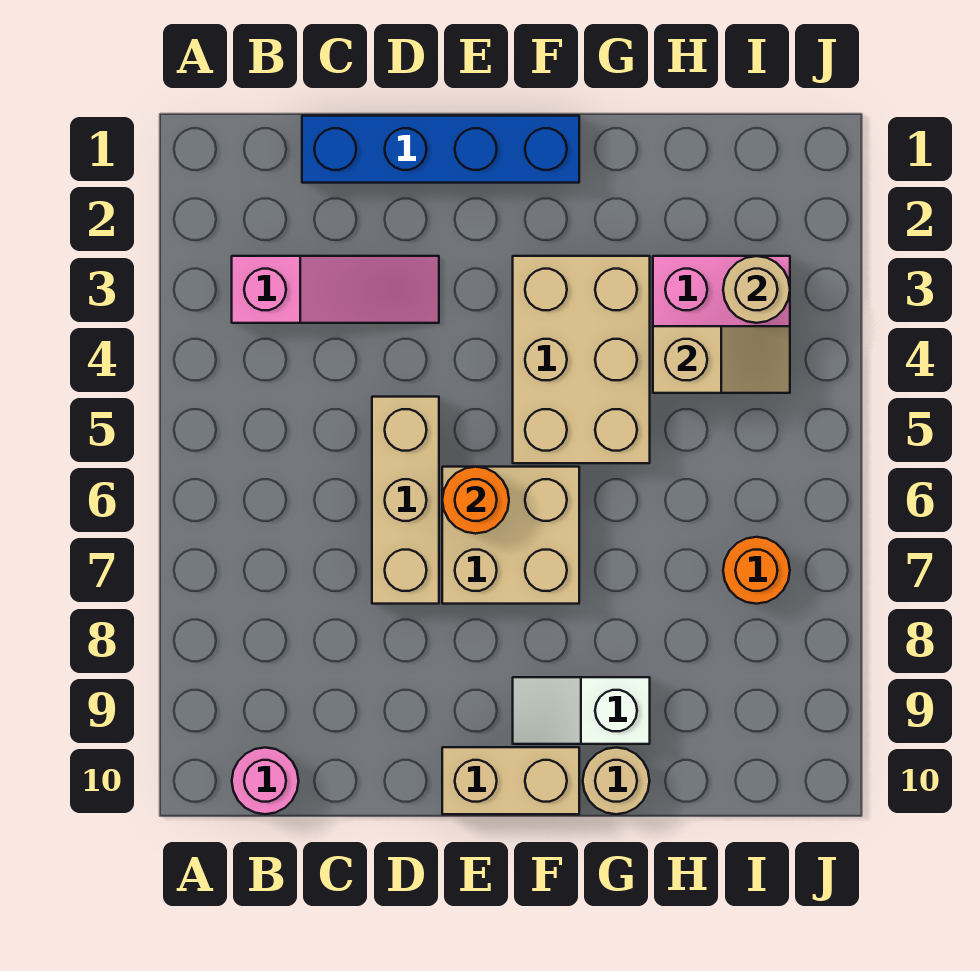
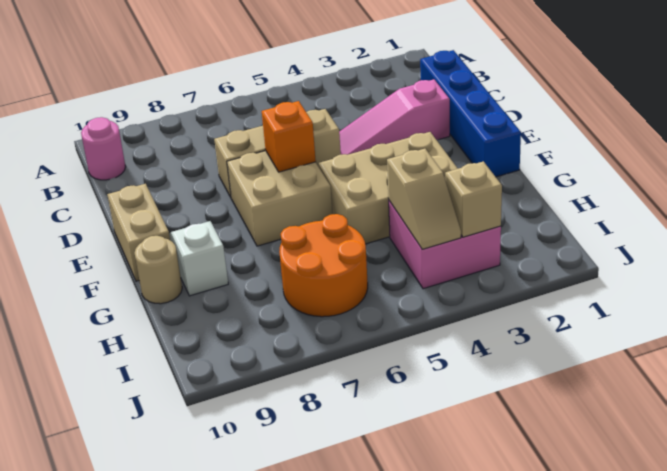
pink slope B3:D3 level 1 top B -> pink slope D2:D4 level 1 top 2
orange round brick E6 level 2 -> orange brick E6 level 2
tan round brick I3 level 2 -> tan brick I3 level 2
orange round brick I7 level 1 -> orange round brick H6:I7 level 1

